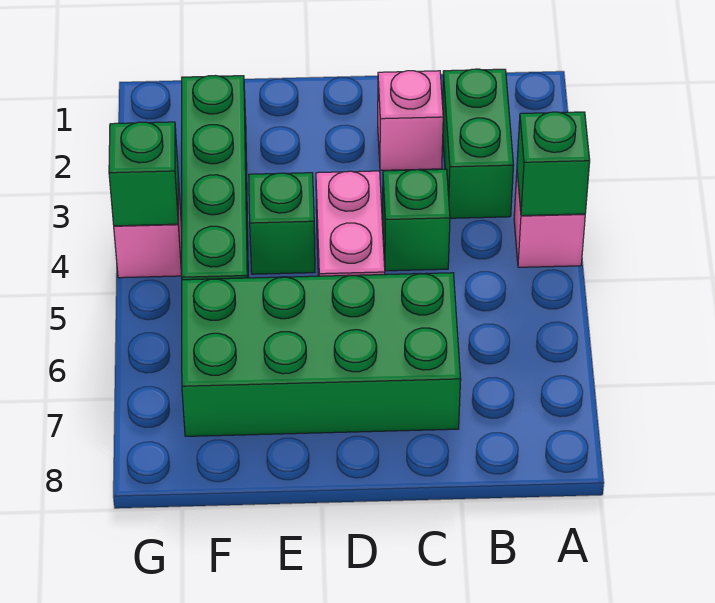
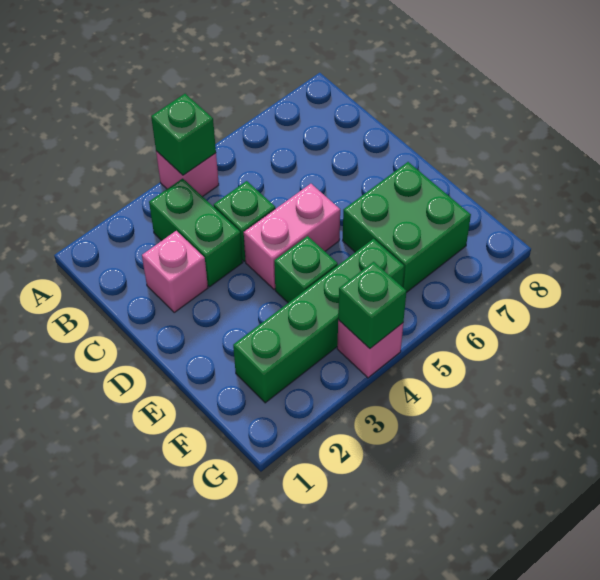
green brick B2:B3 level 1 -> green brick B3:C3 level 1
green brick C6:F7 level 1 -> green brick E6:F7 level 1

